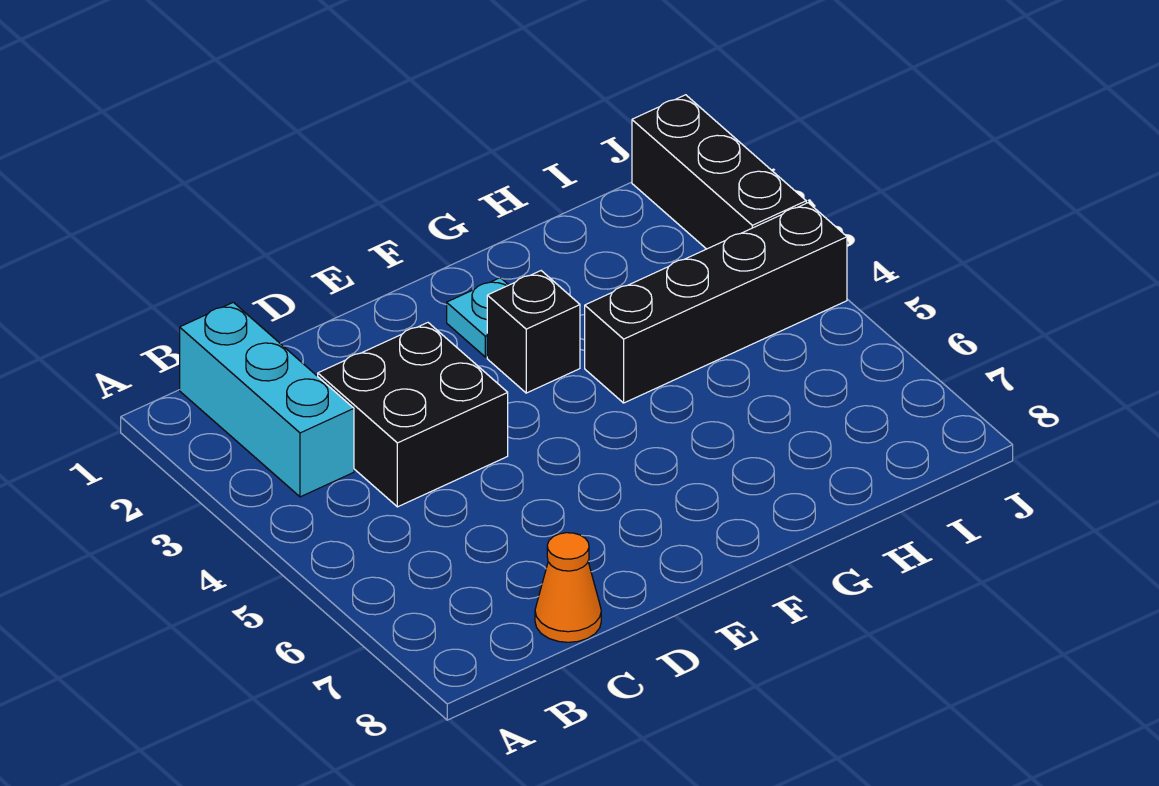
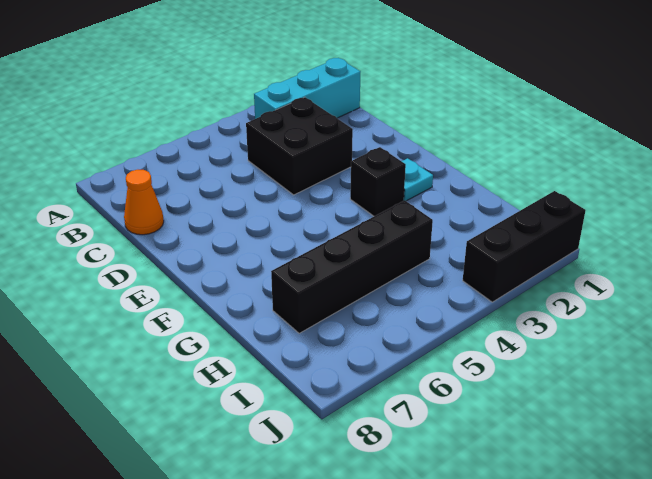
black brick G4:J4 level 1 -> black brick H4:H7 level 1

